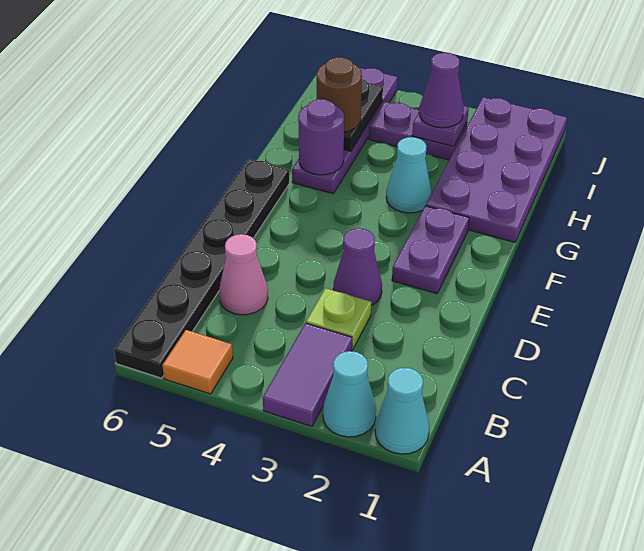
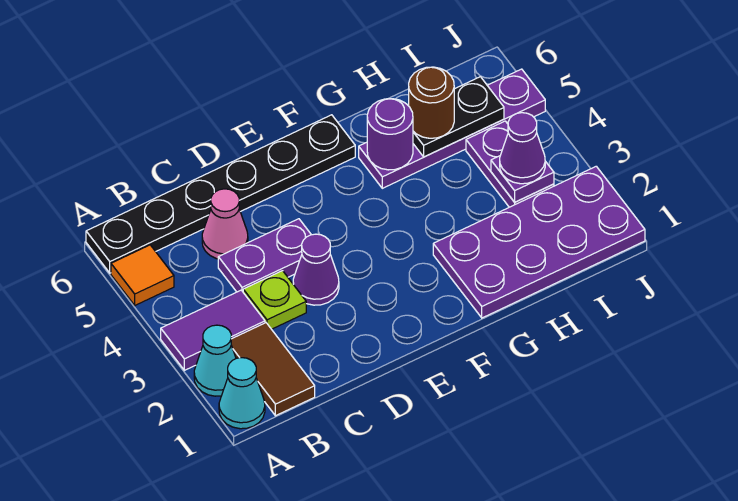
none -> brown tile B1:B2 level 1
purple plate E2:F2 level 1 -> purple plate C4:D4 level 1
cyan cone G3 level 1 -> none

